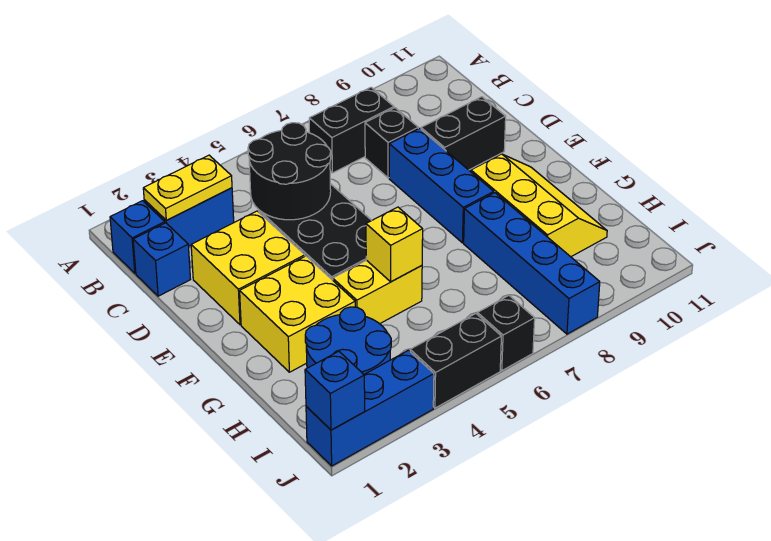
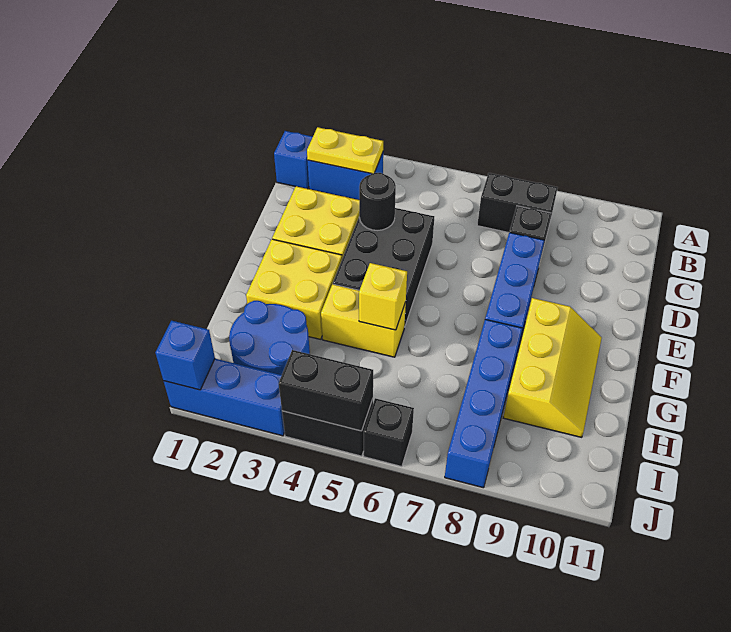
blue brick C1 level 1 -> none
black round brick C4:D5 level 2 -> black round brick D4 level 2
black brick D9:D10 level 1 -> black brick J4:J5 level 2

